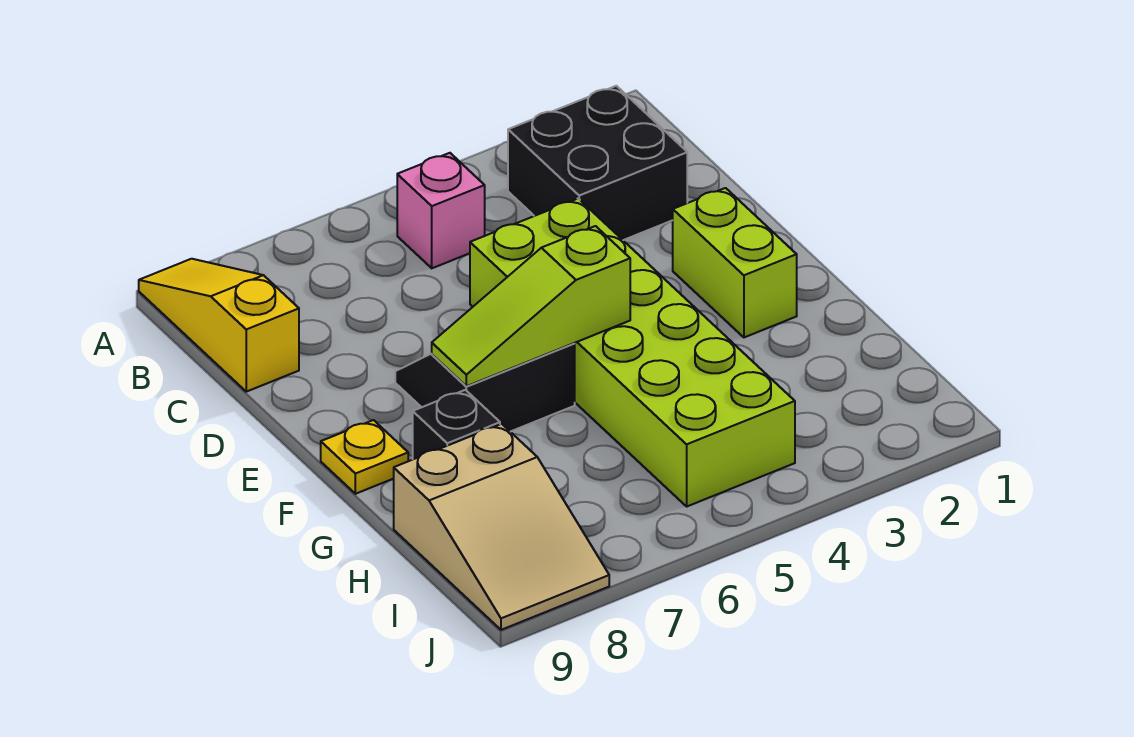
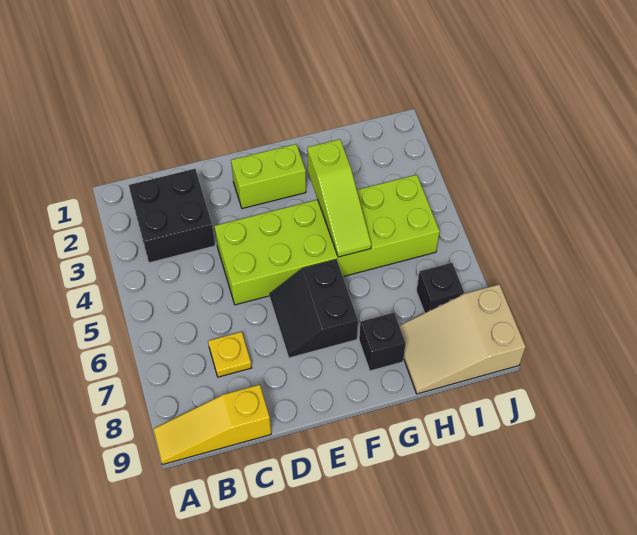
pink brick B5 level 1 -> none
lime slope F5:F7 level 2 top 5 -> lime slope G3:G5 level 2 top 3
yellow plate F9 level 1 -> yellow plate C7 level 1
tan slope H8:J9 level 1 top H -> tan slope H8:J9 level 1 top J
none -> black brick I7 level 1

